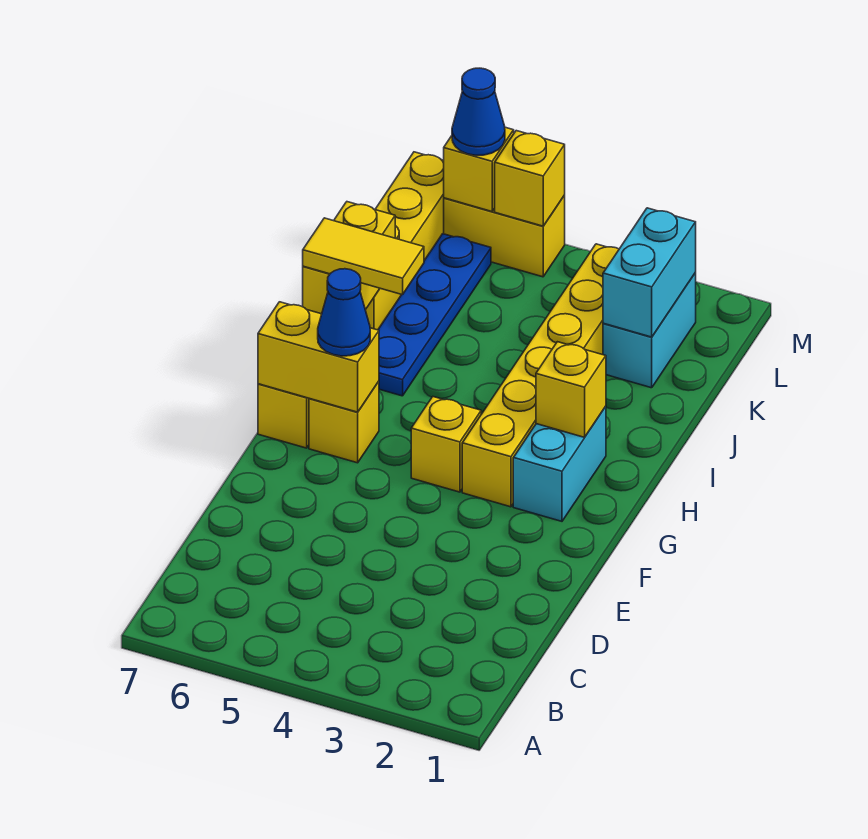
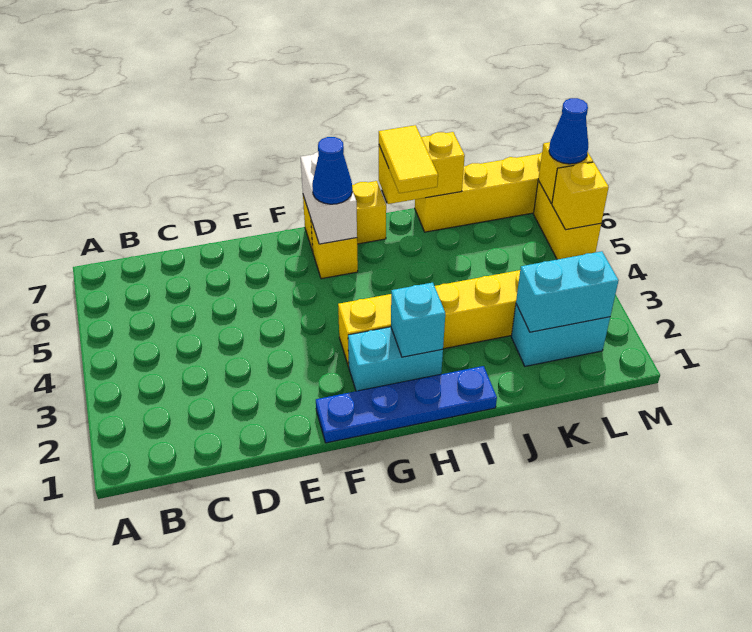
yellow brick G4 level 1 -> none
yellow brick G6:G7 level 2 -> white brick G6:G7 level 2
yellow brick H2 level 2 -> cyan brick H2 level 2
blue plate I6:L6 level 1 -> blue plate F1:I1 level 1

